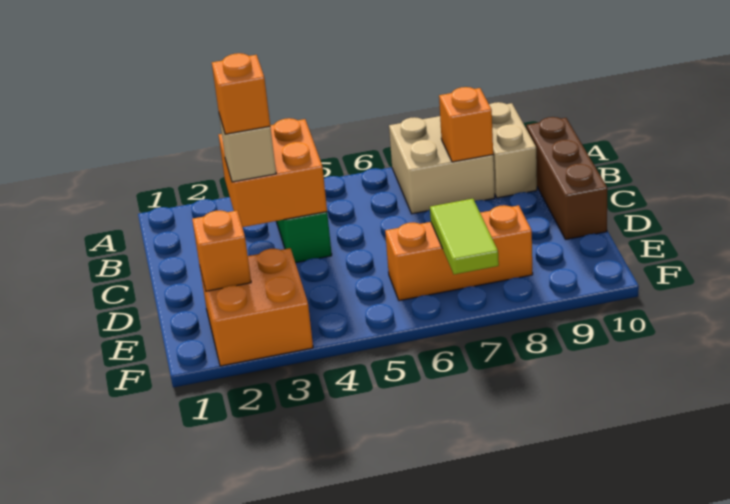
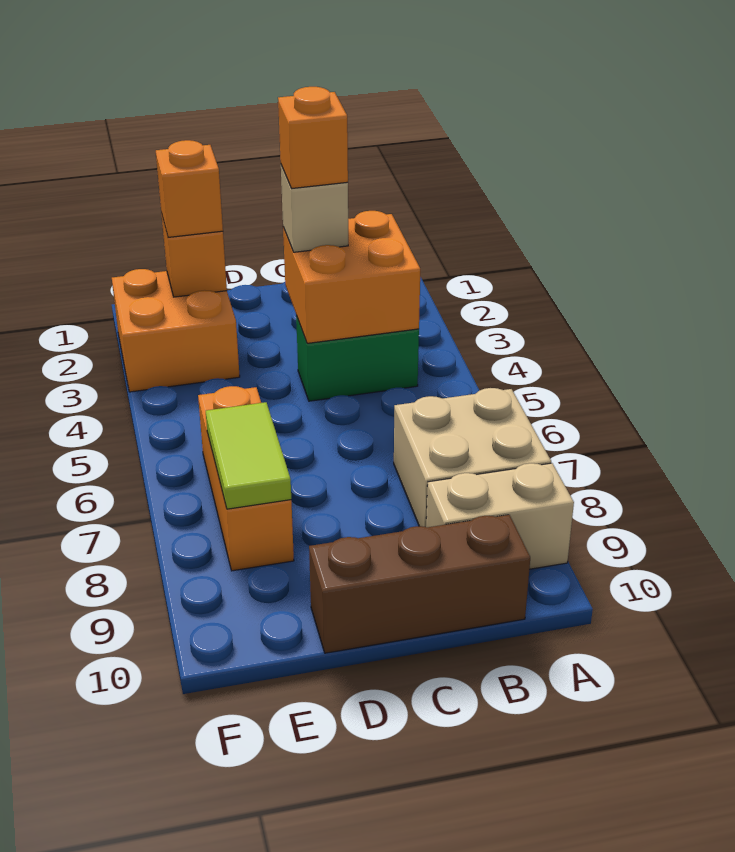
orange brick B8 level 2 -> orange brick E2 level 3
lime tile E7:F7 level 2 -> lime tile E7:E8 level 2

